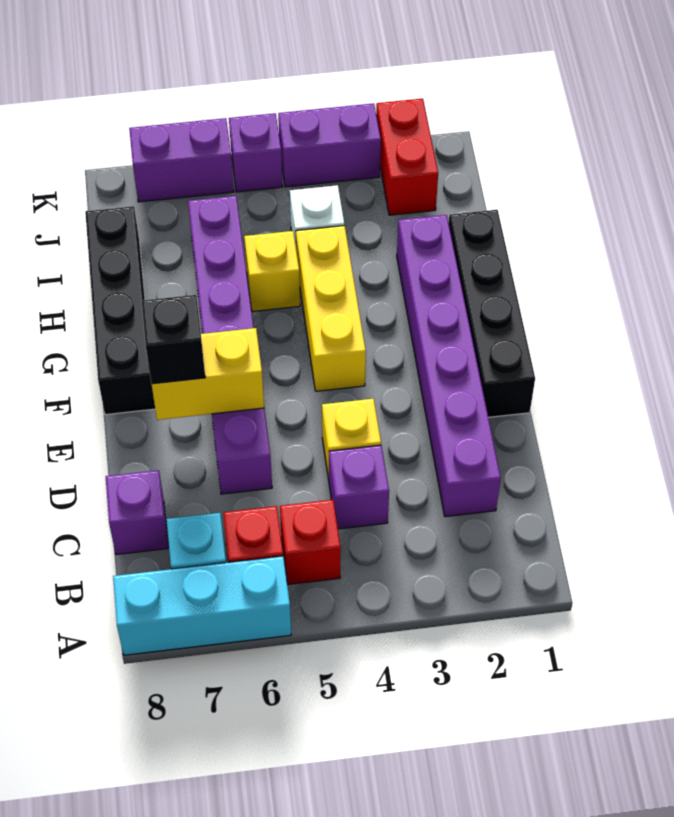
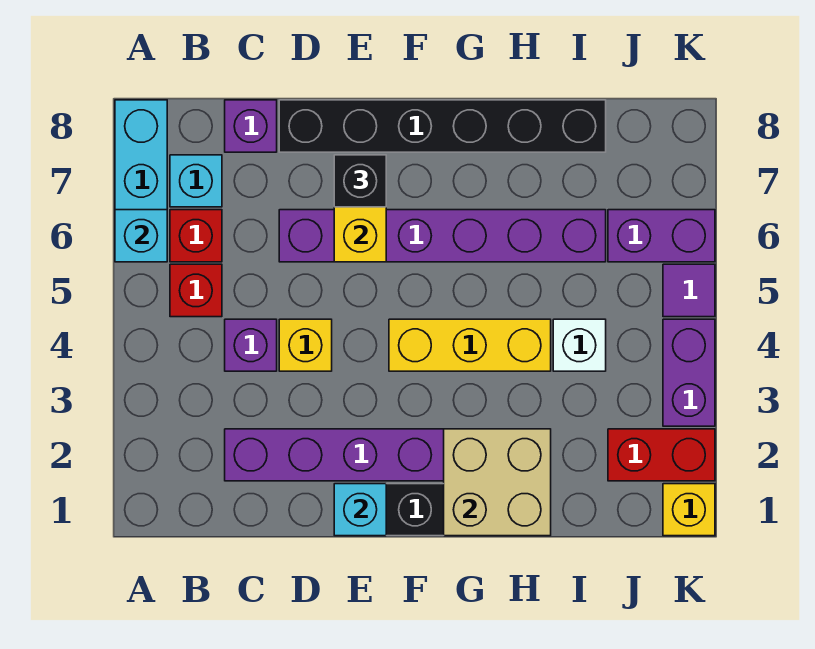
none -> cyan brick A6 level 2
none -> cyan brick E1 level 2
black brick F8:I8 level 1 -> black brick D8:I8 level 1
none -> tan brick G1:H2 level 2
yellow brick H5 level 1 -> yellow brick K1 level 1
purple brick K5 level 1 -> purple tile K5 level 1
purple brick K6:K7 level 1 -> purple brick J6:K6 level 1

